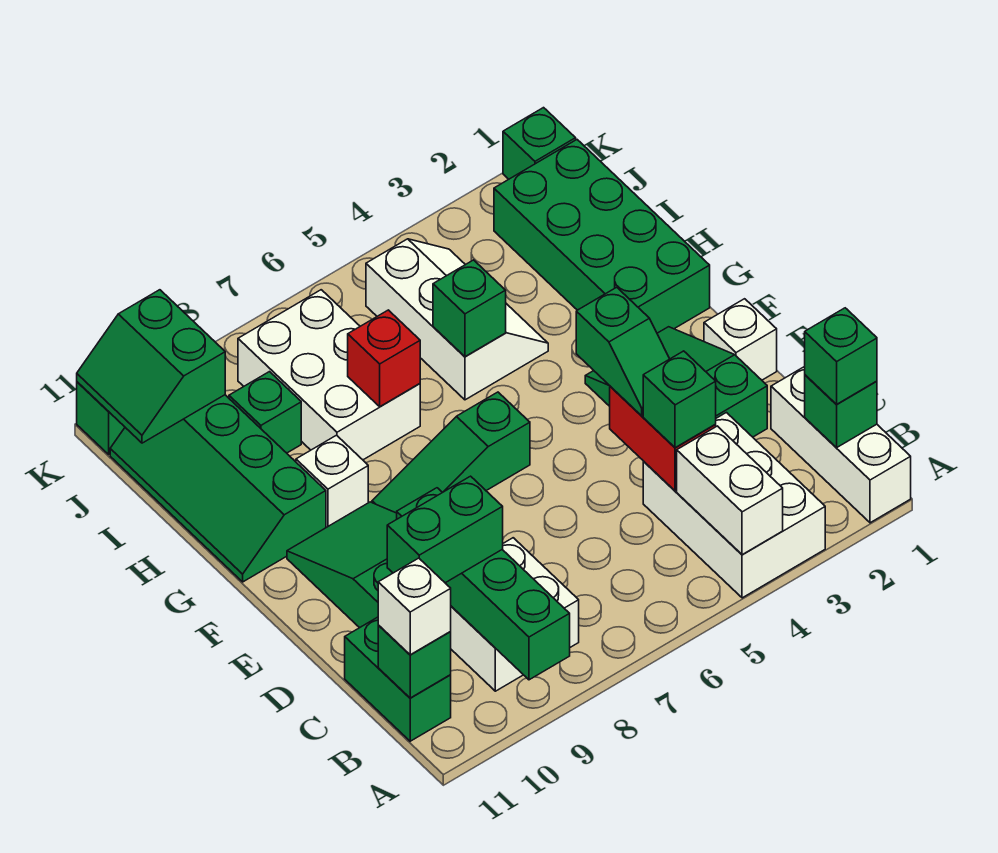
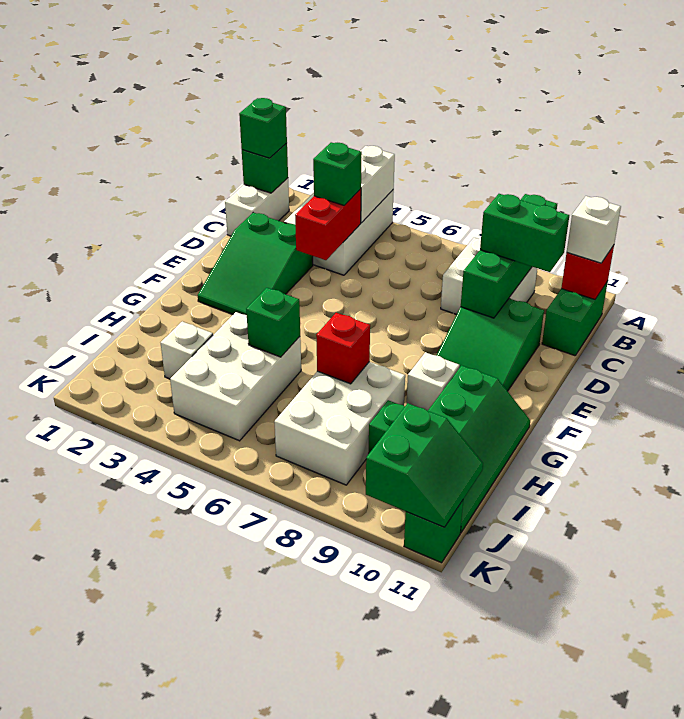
white brick A1:C1 level 1 -> white brick B1:C1 level 1
green brick B11 level 2 -> red brick B11 level 2
green slope D4:E4 level 3 top E -> none
white brick E1 level 1 -> white brick I3 level 1
green slope F6:F8 level 1 top 6 -> none
green brick G1:J2 level 1 -> none
white slope H4:J5 level 1 top 5 -> white brick H4:J5 level 1
green brick K1 level 1 -> none

